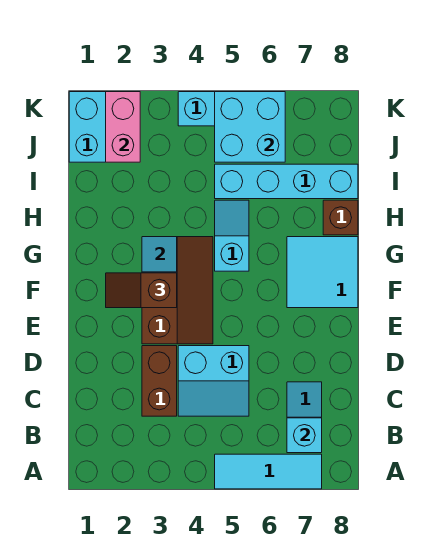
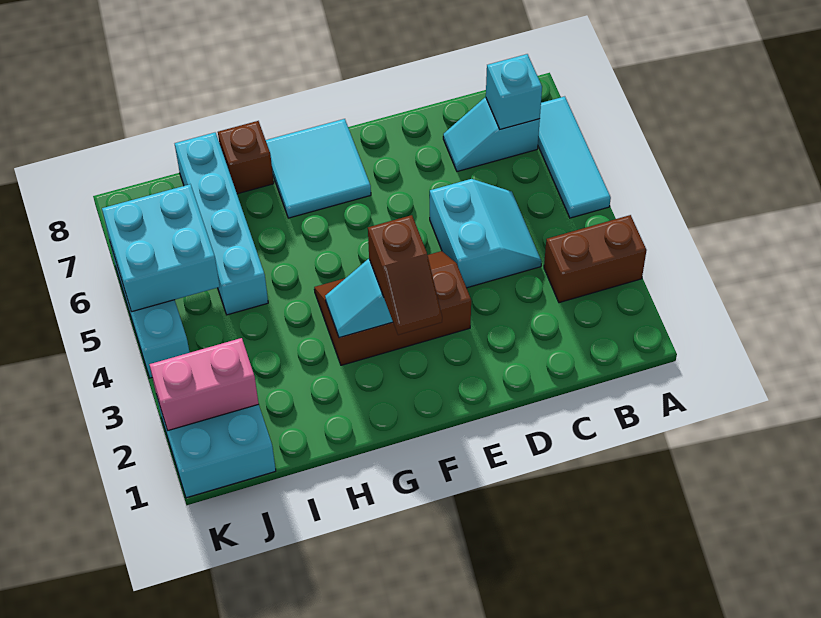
brown brick C3:D3 level 1 -> brown brick A3:B3 level 1
cyan slope G5:H5 level 1 top G -> none

